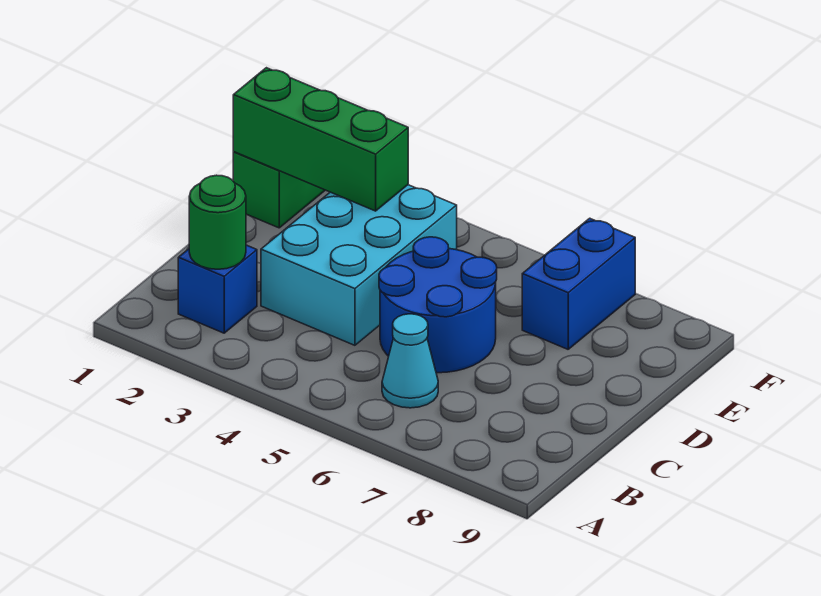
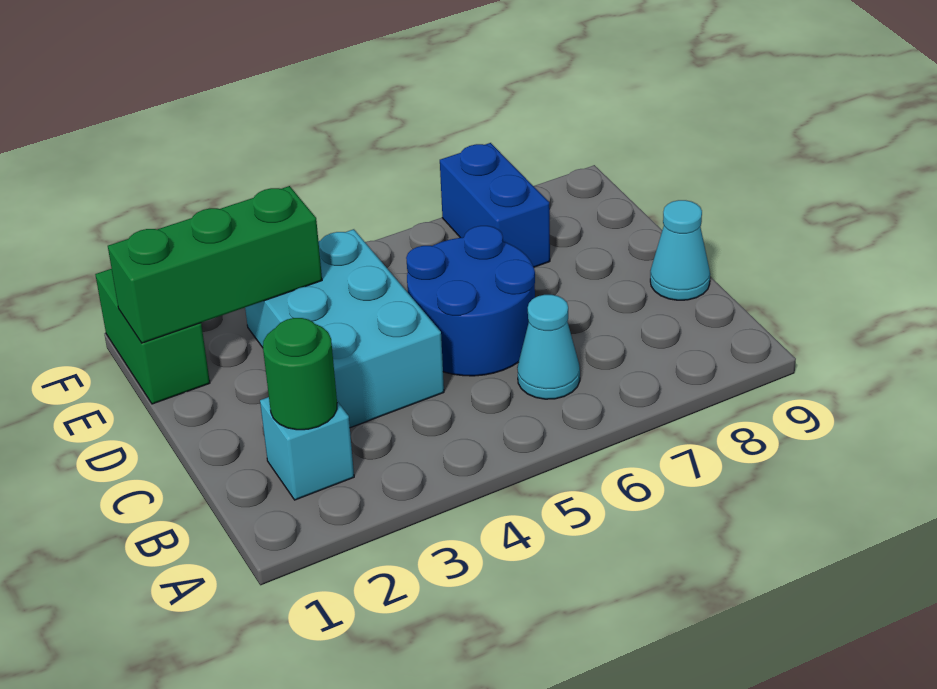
blue brick B2 level 1 -> cyan brick B2 level 1
none -> cyan cone C9 level 1

